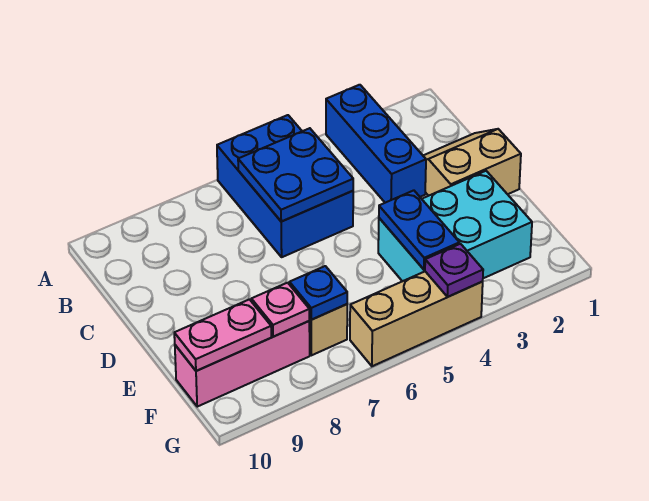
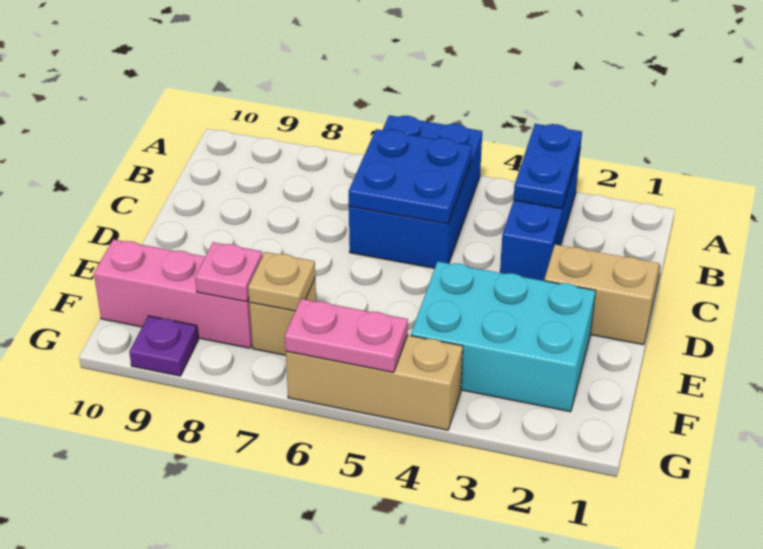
blue plate E4:F4 level 2 -> blue plate A3:B3 level 2
blue plate F7 level 2 -> tan plate F7 level 2
pink plate F9:F10 level 2 -> pink plate G5:G6 level 2
purple plate G4 level 2 -> purple plate G9 level 1

